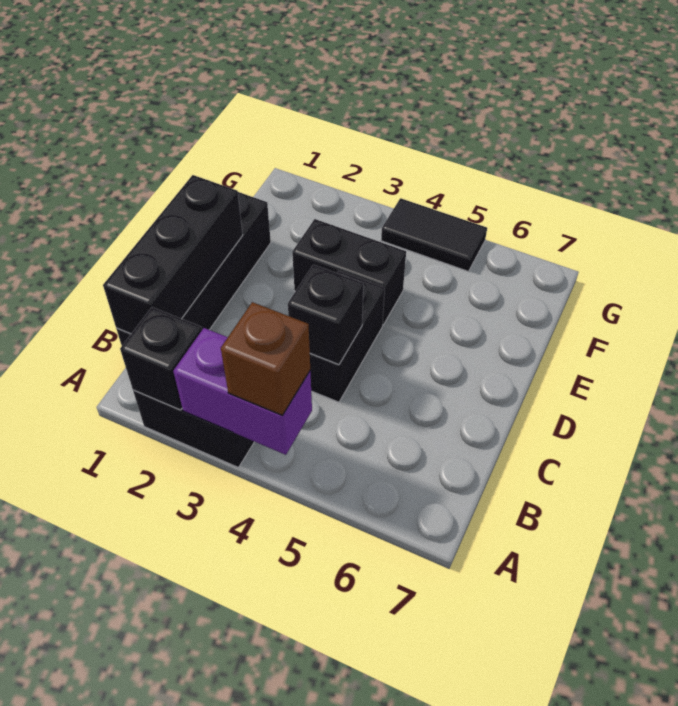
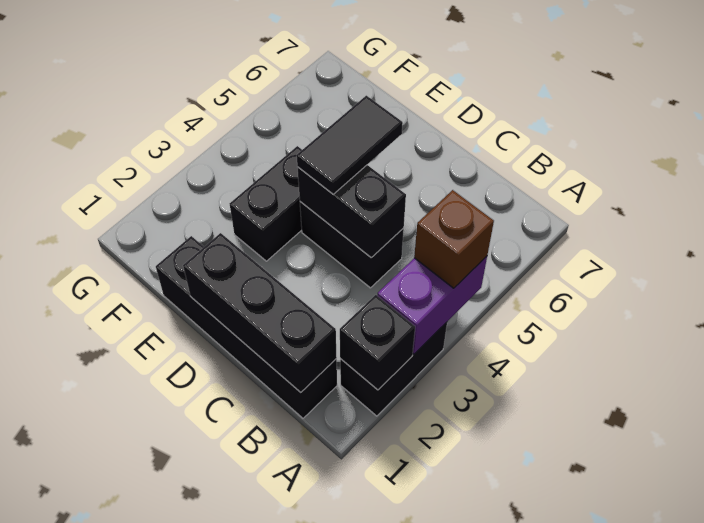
black brick C4 level 2 -> black brick C4:D4 level 2
black tile G4:G5 level 1 -> black tile D4:D5 level 3

